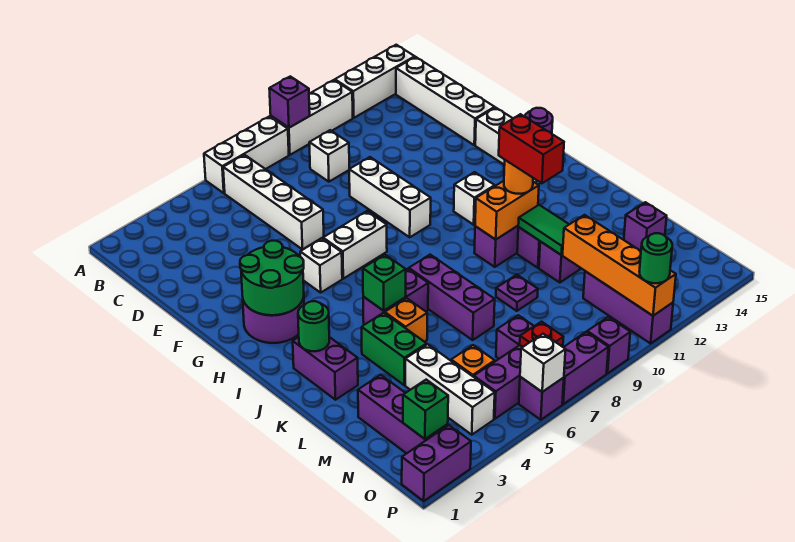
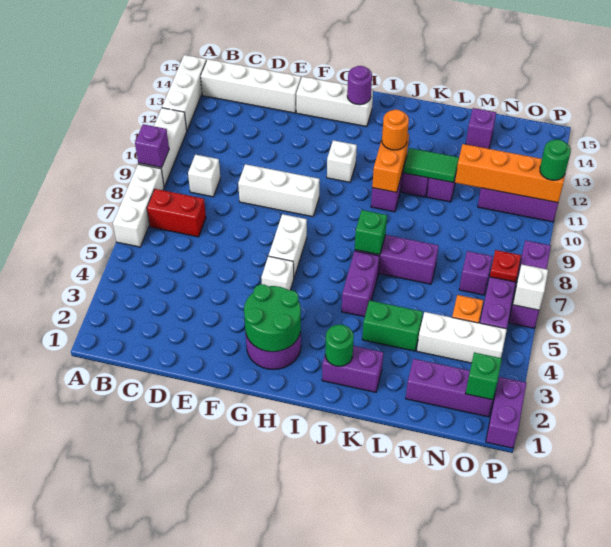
white brick B6:E6 level 1 -> none
green brick J5 level 2 -> green brick J7 level 2
red brick J11:K11 level 4 -> red brick B7:C7 level 1
orange brick K5 level 1 -> none
purple plate L9 level 1 -> none
purple brick P9 level 1 -> none

